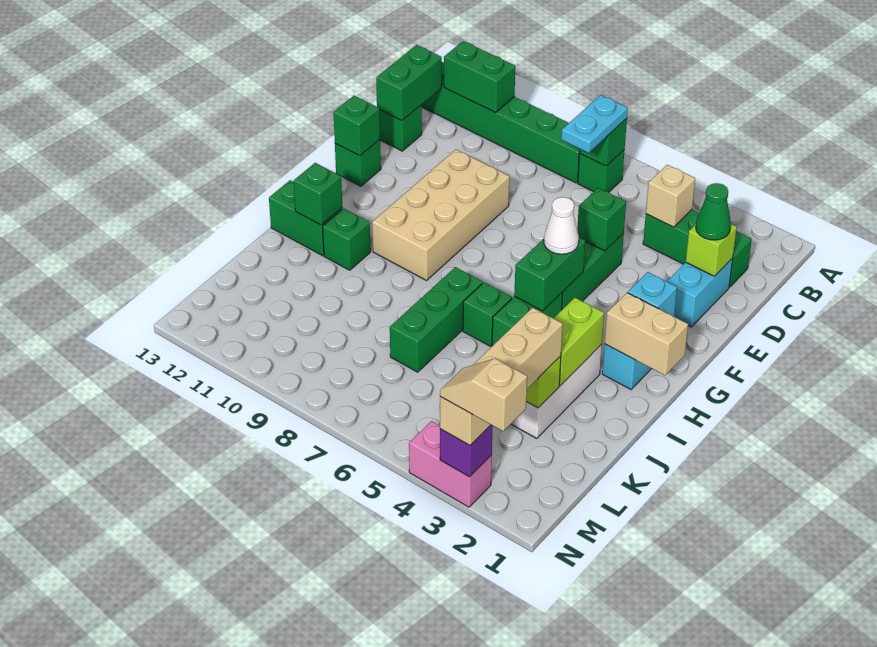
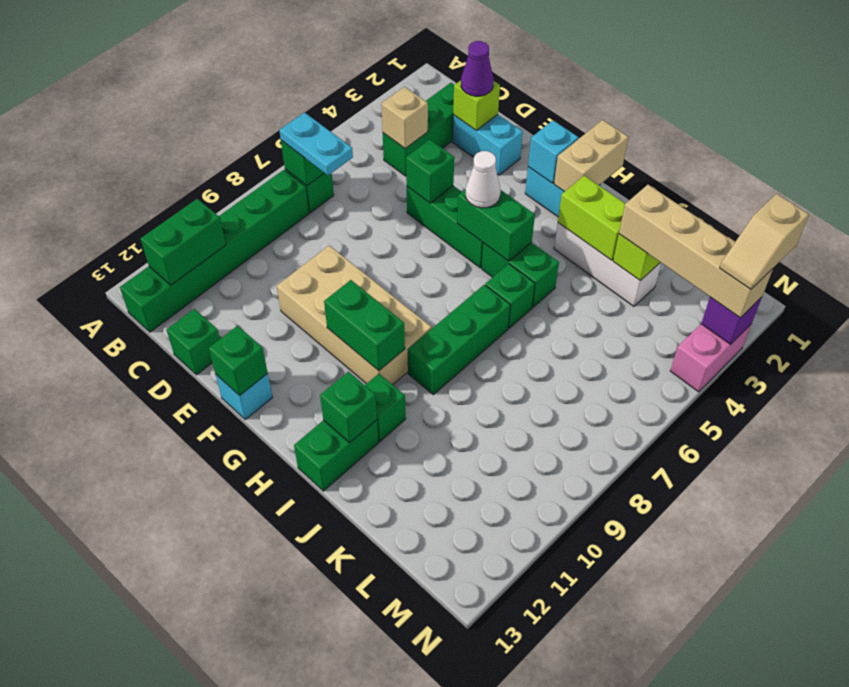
green brick C13:D13 level 2 -> green brick G10:H10 level 2
green cone D2 level 3 -> purple cone D2 level 3
green brick F13 level 1 -> cyan brick F13 level 1
green brick I7:K7 level 1 -> green brick I7:I9 level 1

